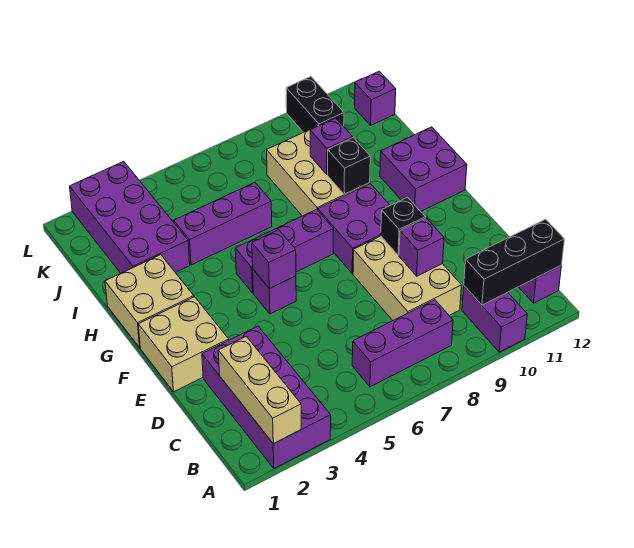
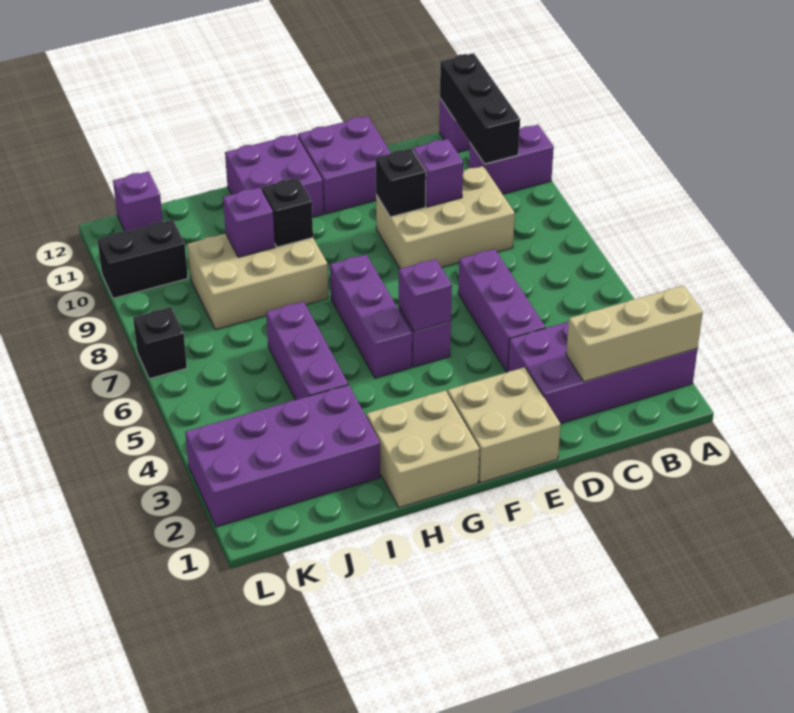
purple brick B6:B8 level 1 -> purple brick D4:D6 level 1
purple brick F8:G9 level 1 -> purple brick E11:F12 level 1
none -> black brick L7 level 1

